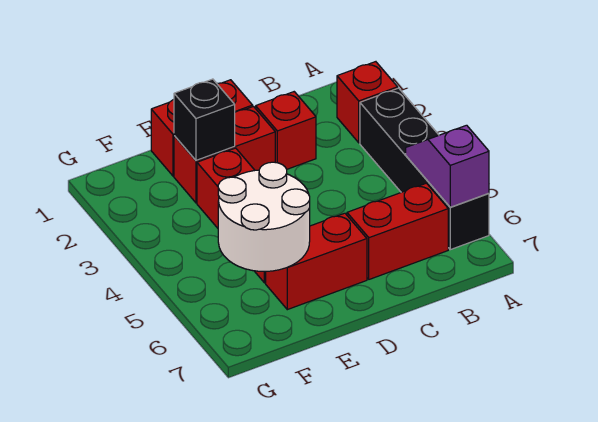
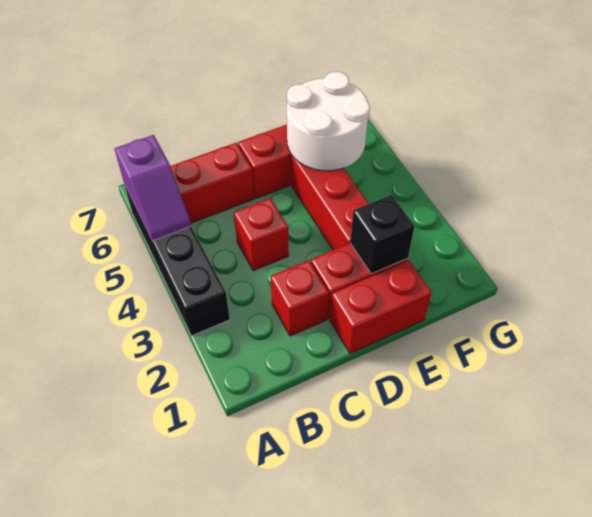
red brick A2 level 1 -> red brick C4 level 1

